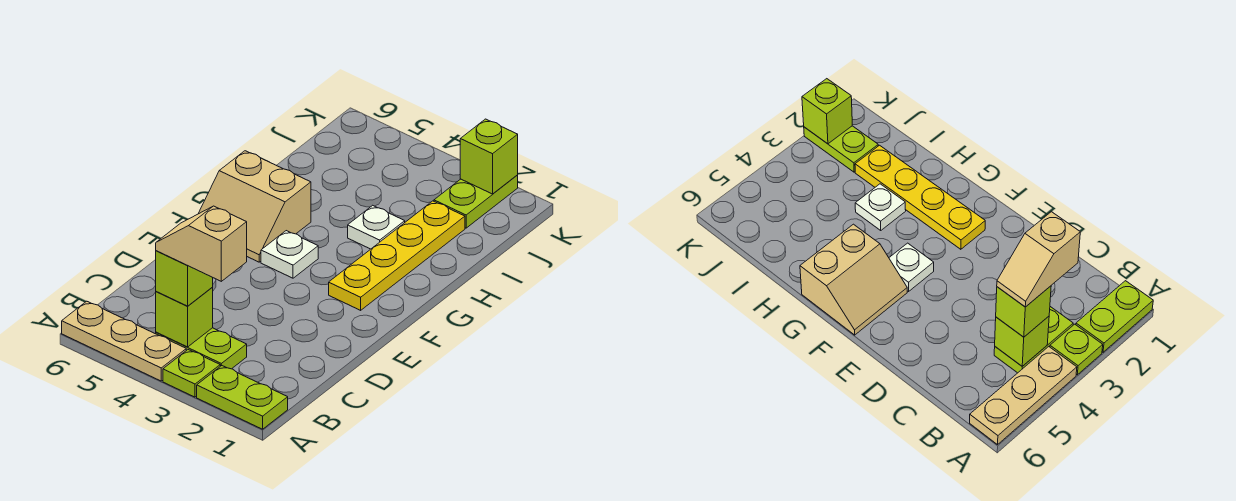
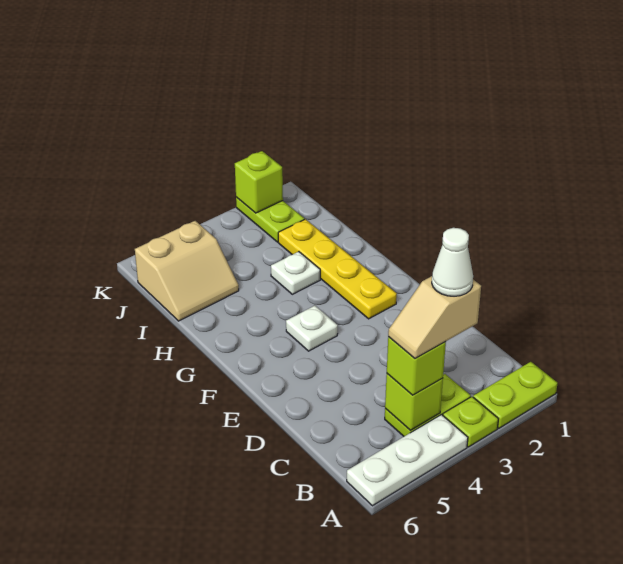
tan plate A4:A6 level 1 -> white plate A4:A6 level 1
none -> white cone B3 level 5
tan slope F5:G6 level 1 top G -> tan slope I5:J6 level 1 top J

